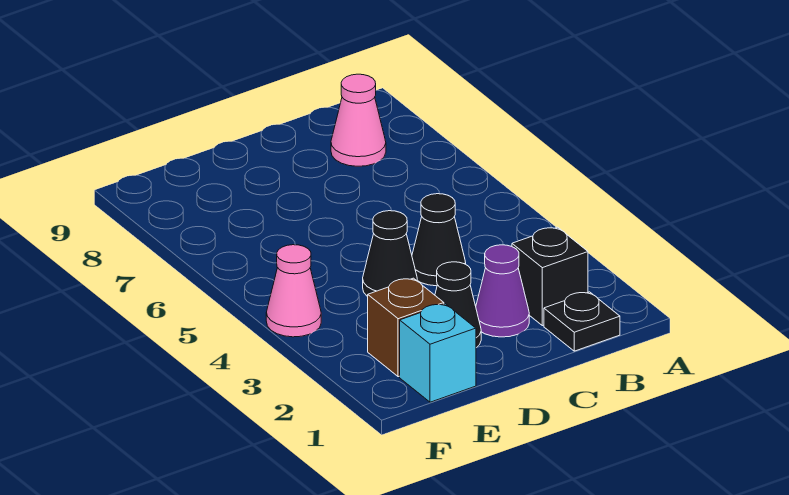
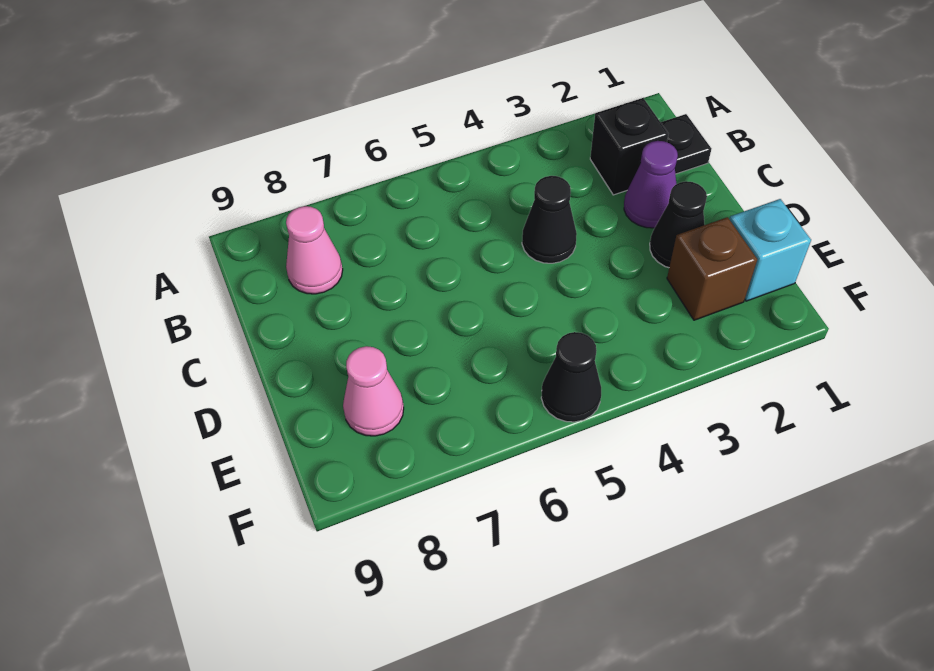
black cone D4 level 1 -> black cone F5 level 1
pink cone F4 level 1 -> pink cone E8 level 1

